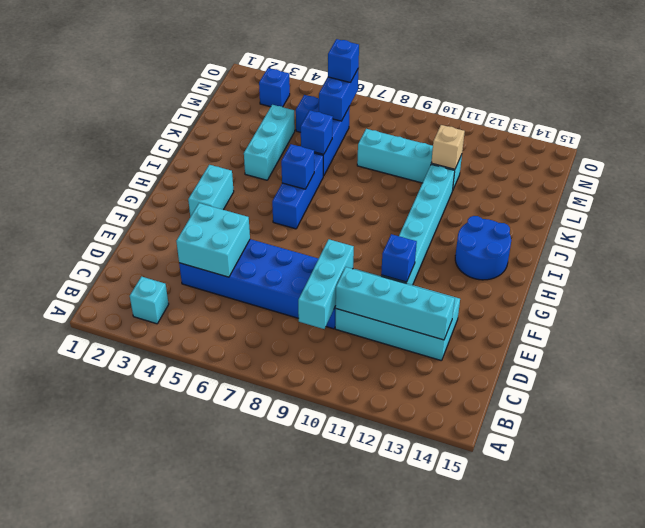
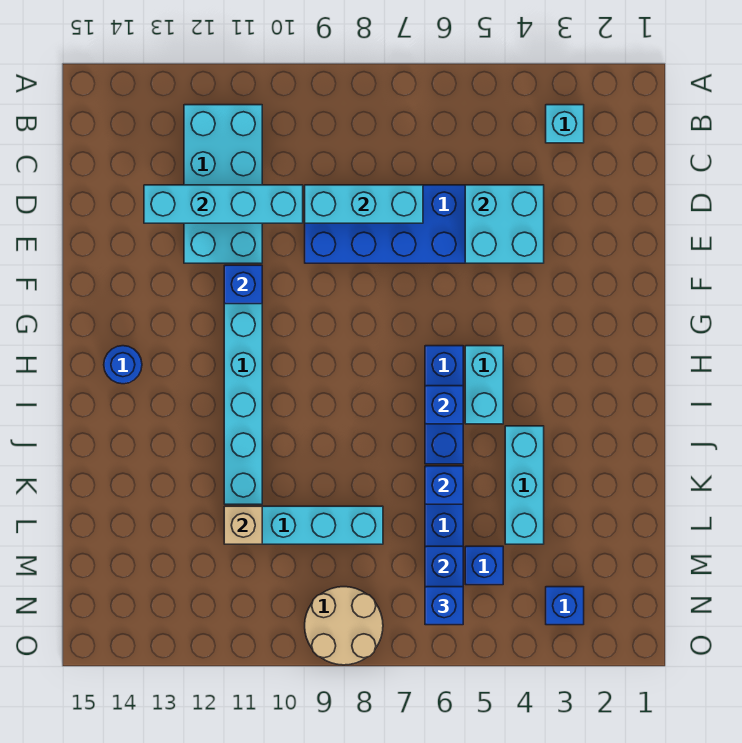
cyan brick C9:E9 level 2 -> cyan brick D7:D9 level 2
cyan brick D10:E13 level 1 -> cyan brick B11:E12 level 1
cyan brick G3:H3 level 1 -> cyan brick H5:I5 level 1
blue round brick H13:I14 level 1 -> blue round brick H14 level 1
none -> tan round brick N8:O9 level 1

